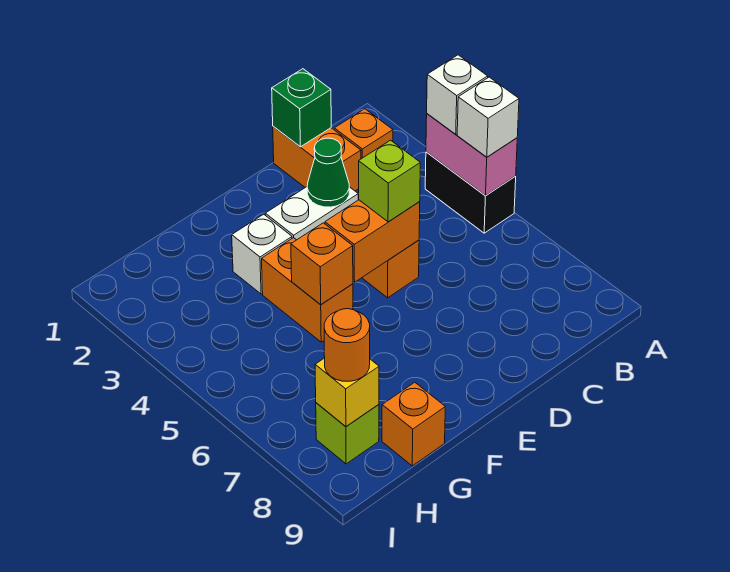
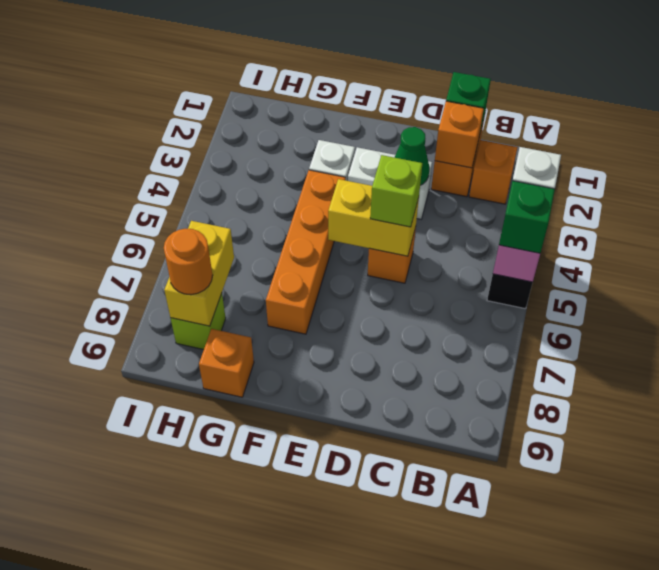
white brick A5 level 3 -> green brick A5 level 3
orange brick D5:E5 level 2 -> yellow brick D5:E5 level 2
orange brick F4:F5 level 1 -> orange brick F4:F7 level 1
orange brick F5 level 2 -> orange brick C2 level 2
yellow brick H8 level 2 -> yellow brick H7:H8 level 2

